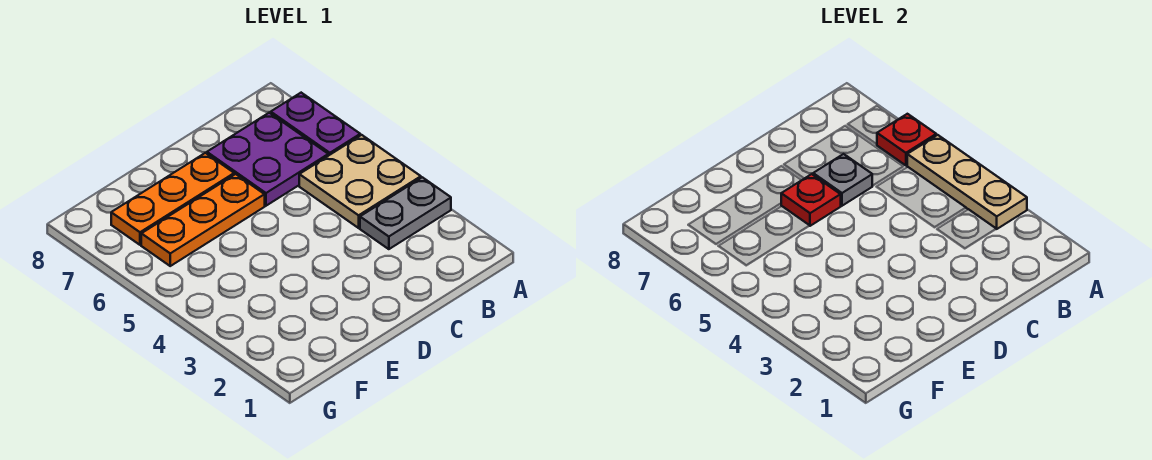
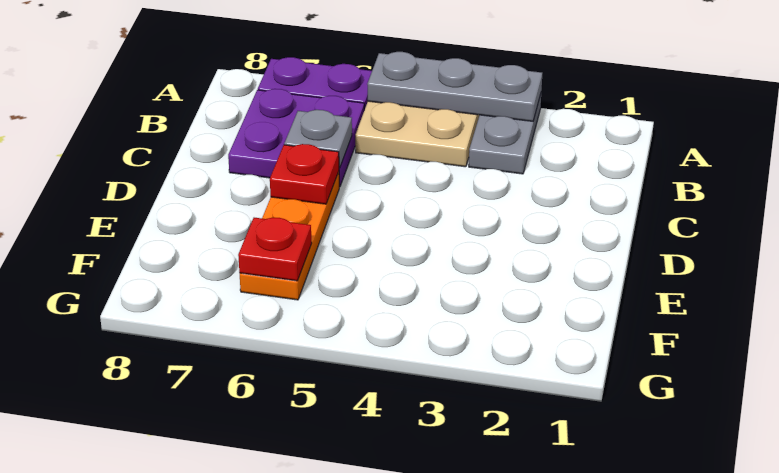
tan plate A3:A5 level 2 -> grey plate A3:A5 level 2
red plate A6 level 2 -> red plate F6 level 2
orange plate D7:F7 level 1 -> none

